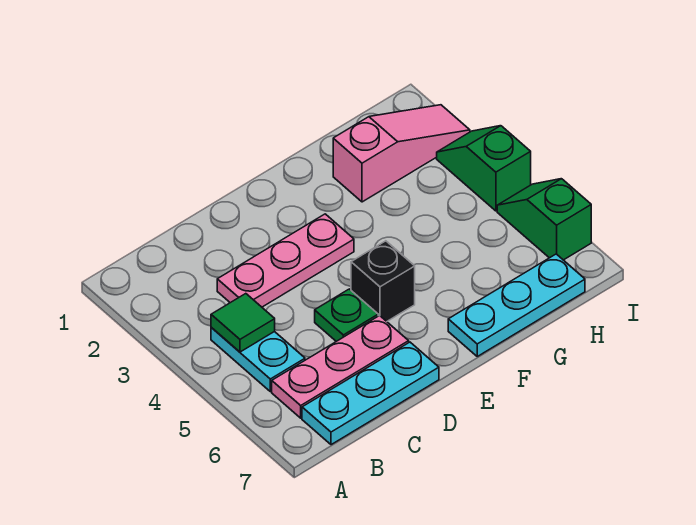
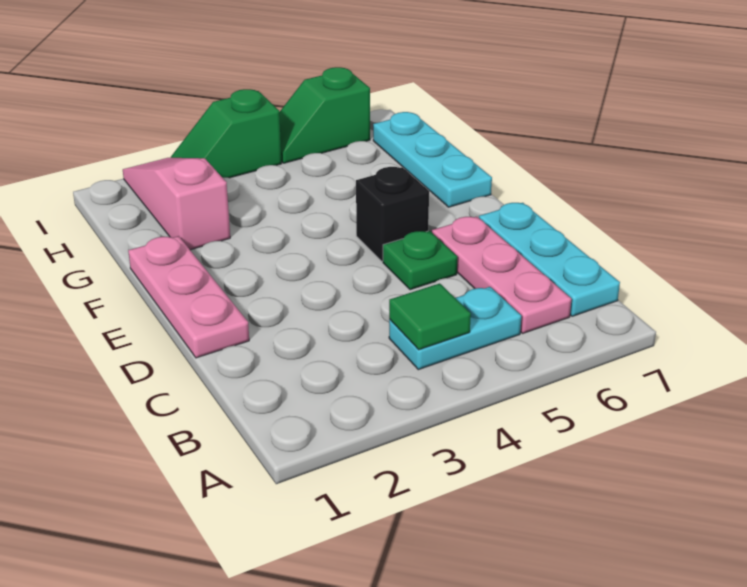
pink plate C3:E3 level 1 -> pink plate D1:F1 level 1

